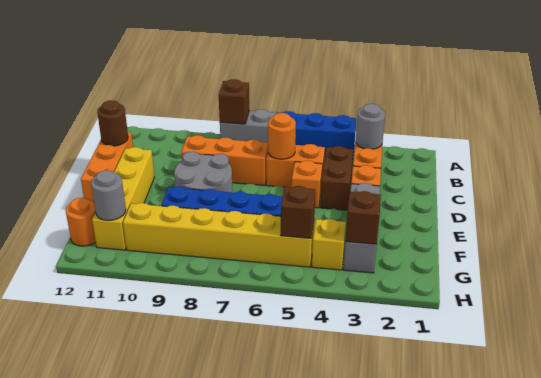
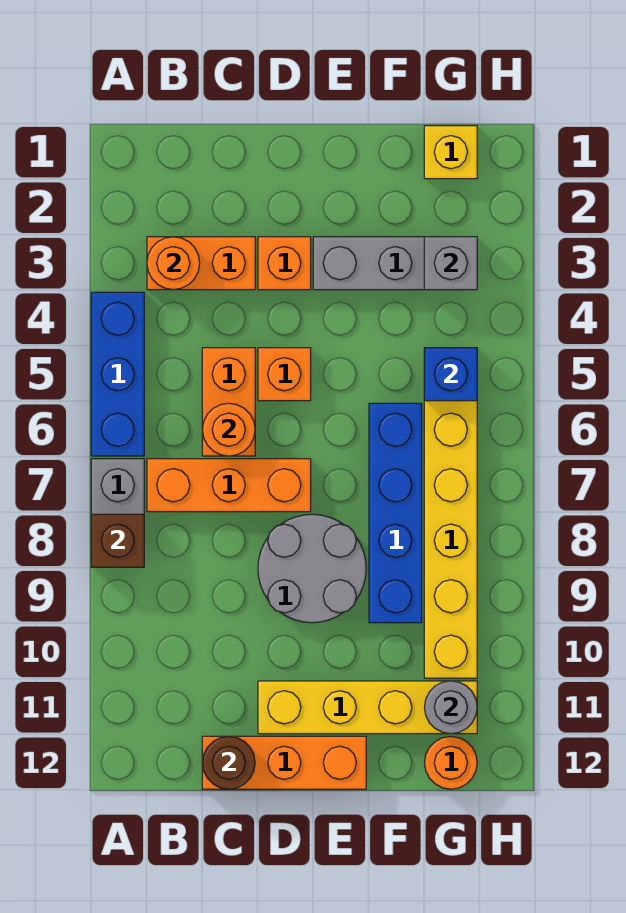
grey round brick B3 level 2 -> orange round brick B3 level 2
brown brick C4:D4 level 1 -> none
orange brick C7:C9 level 1 -> orange brick B7:D7 level 1
brown brick G3 level 2 -> grey brick G3 level 2
yellow brick G4 level 1 -> yellow brick G1 level 1
brown brick G5 level 2 -> blue brick G5 level 2

